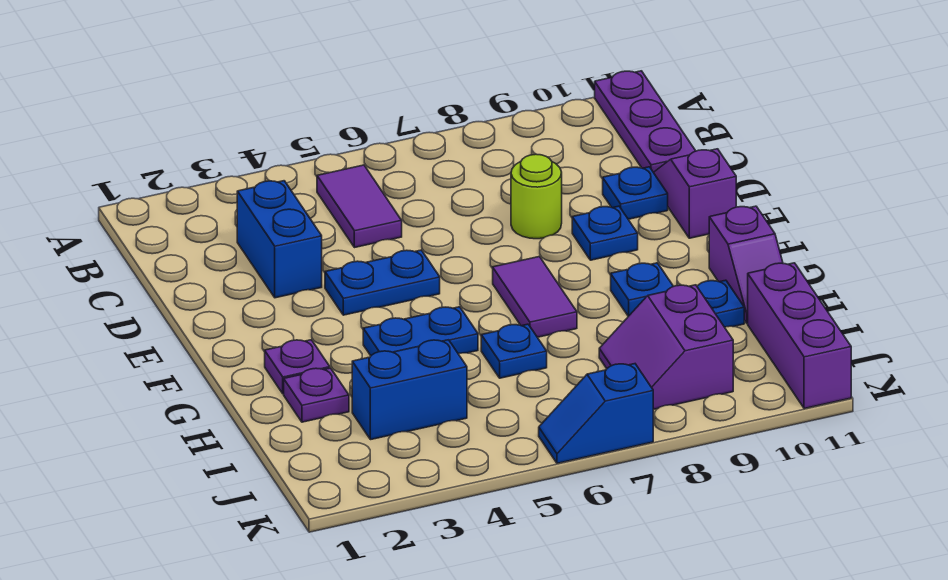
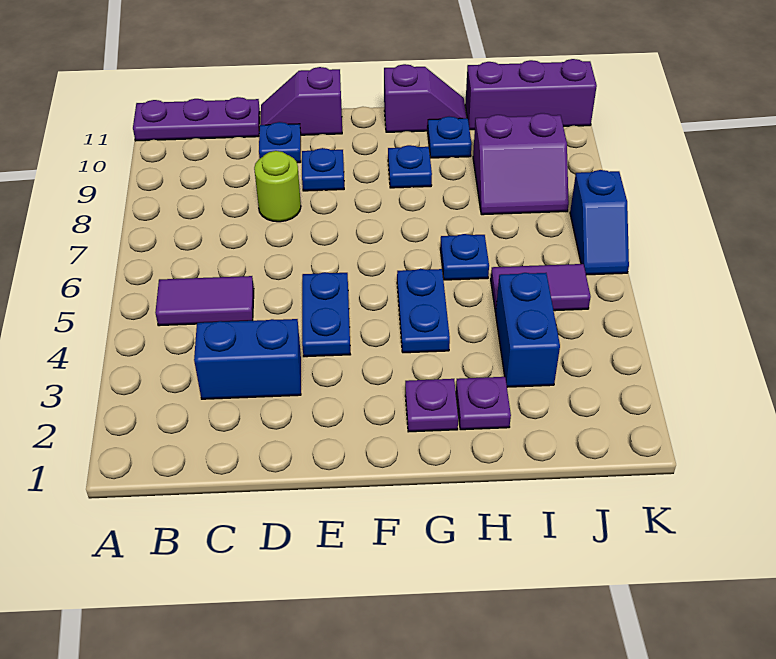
purple tile F7:G7 level 1 -> purple tile I5:J5 level 1

